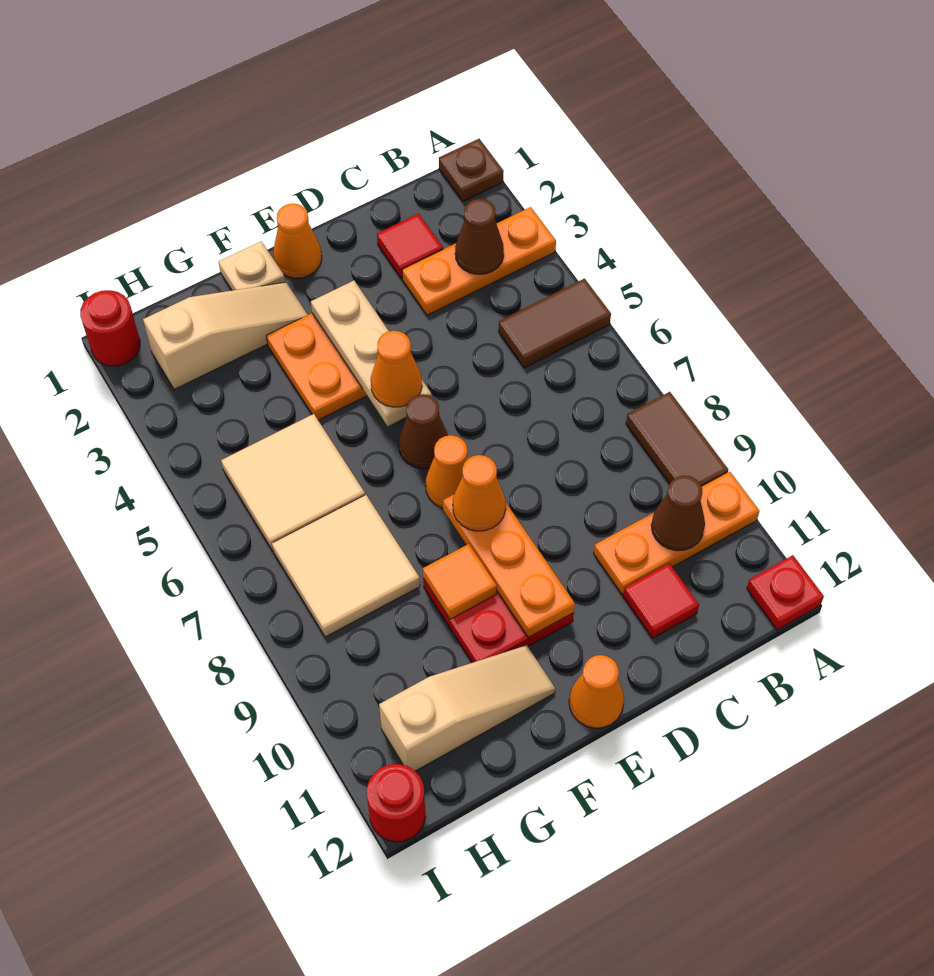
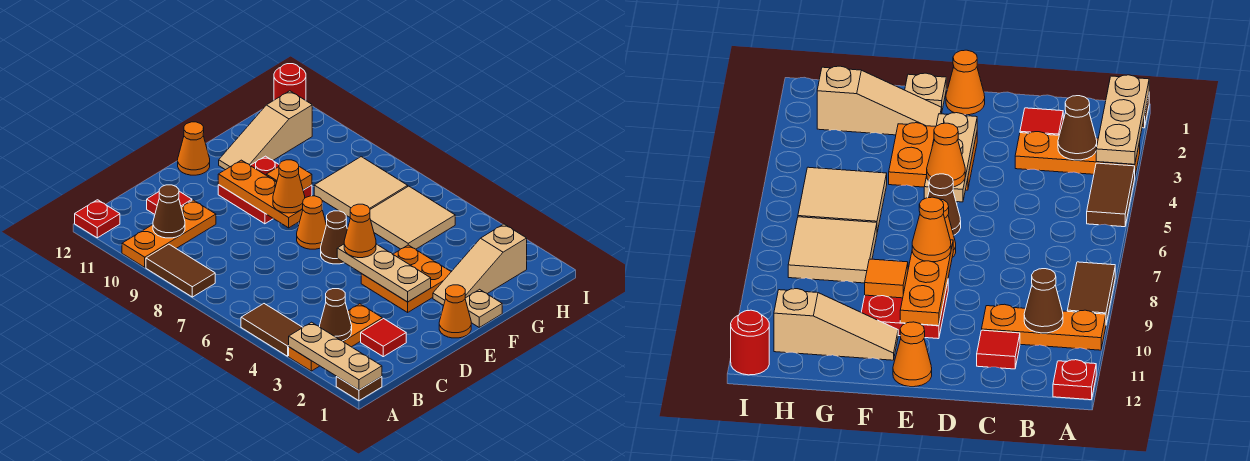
none -> tan plate A1:A3 level 2
brown tile A5:B5 level 1 -> brown tile A4:A5 level 1
red round brick I1 level 1 -> none

